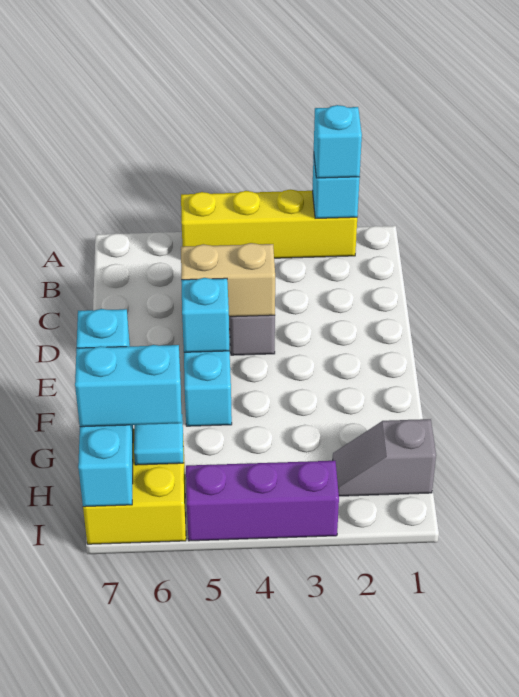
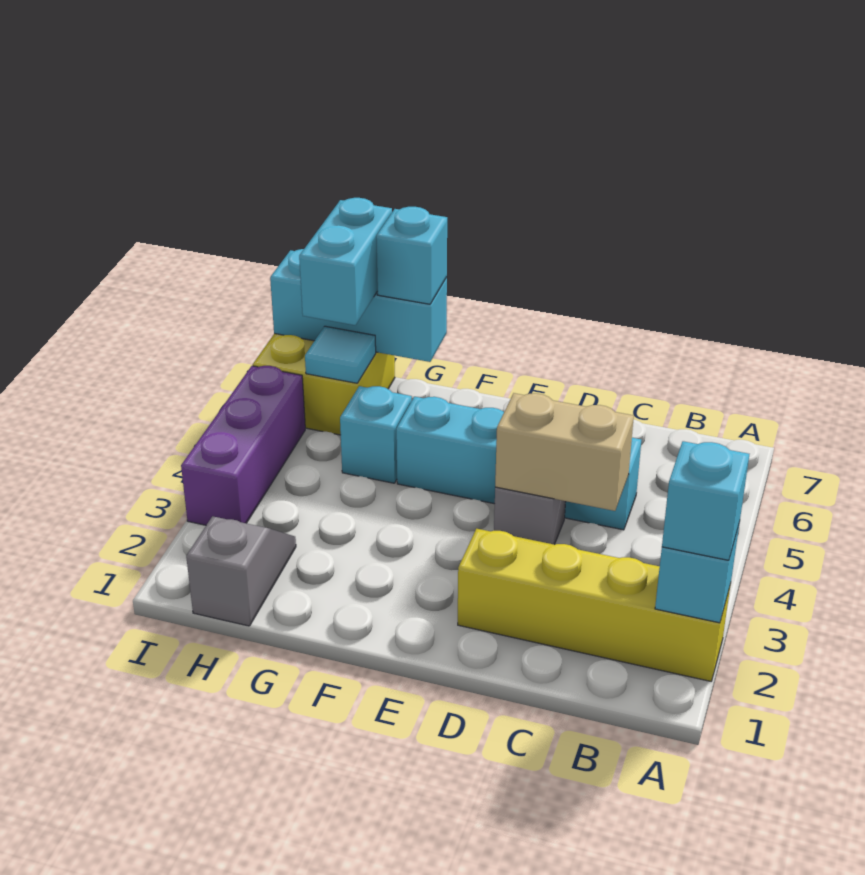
yellow brick A2:A5 level 1 -> yellow brick A2:D2 level 1
tan brick D4:D5 level 2 -> tan brick C4:D4 level 2
cyan brick E5 level 2 -> cyan brick G5 level 1

